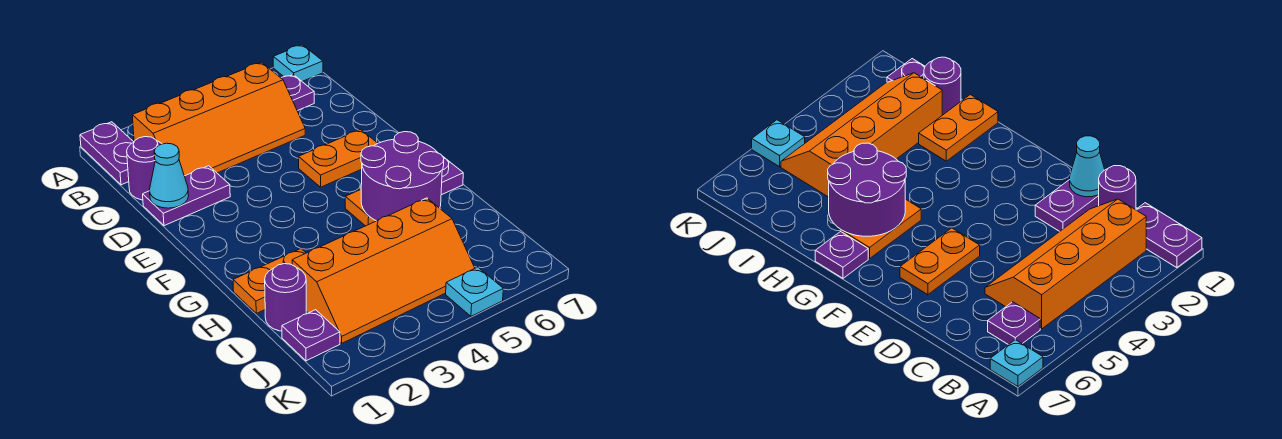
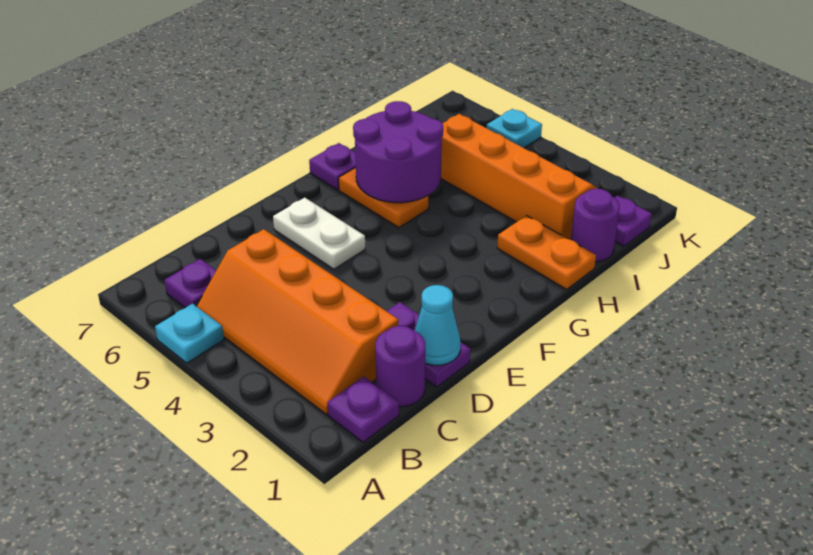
purple plate A1:B1 level 1 -> purple plate B1 level 1
cyan plate A7 level 1 -> cyan plate A5 level 1
orange slope B2:C5 level 1 top B -> orange slope B2:C5 level 1 top C
orange plate E5:E6 level 1 -> white plate E5:E6 level 1

